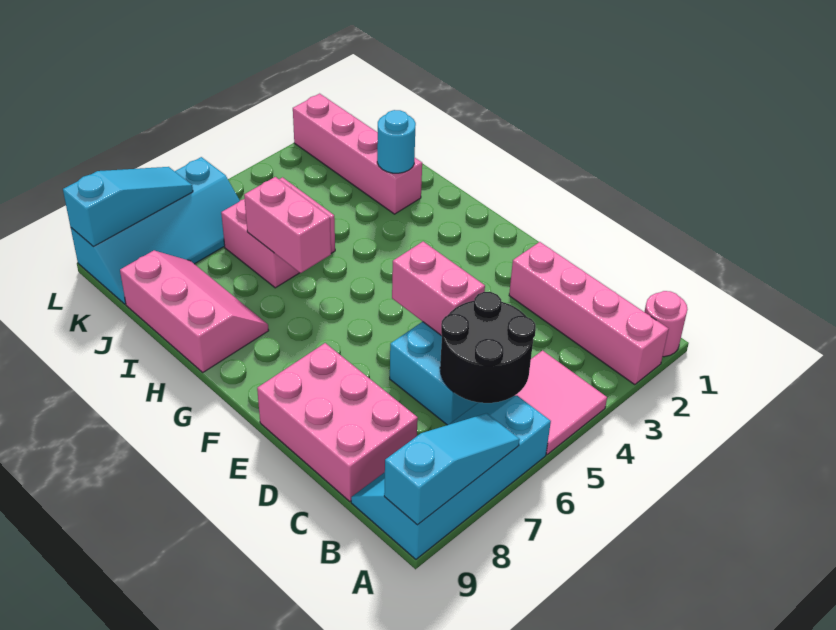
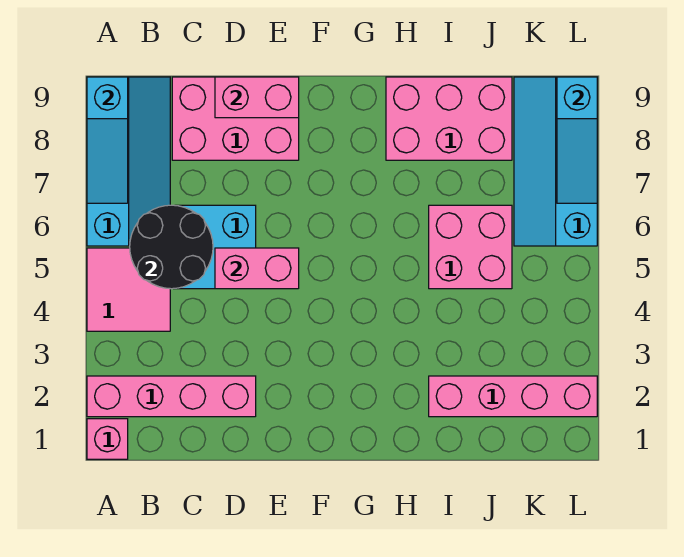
pink round brick A1 level 1 -> pink brick A1 level 1
pink brick H6:I6 level 2 -> pink brick D9:E9 level 2
pink slope H8:J9 level 1 top 9 -> pink brick H8:J9 level 1
cyan round brick I2 level 2 -> none

